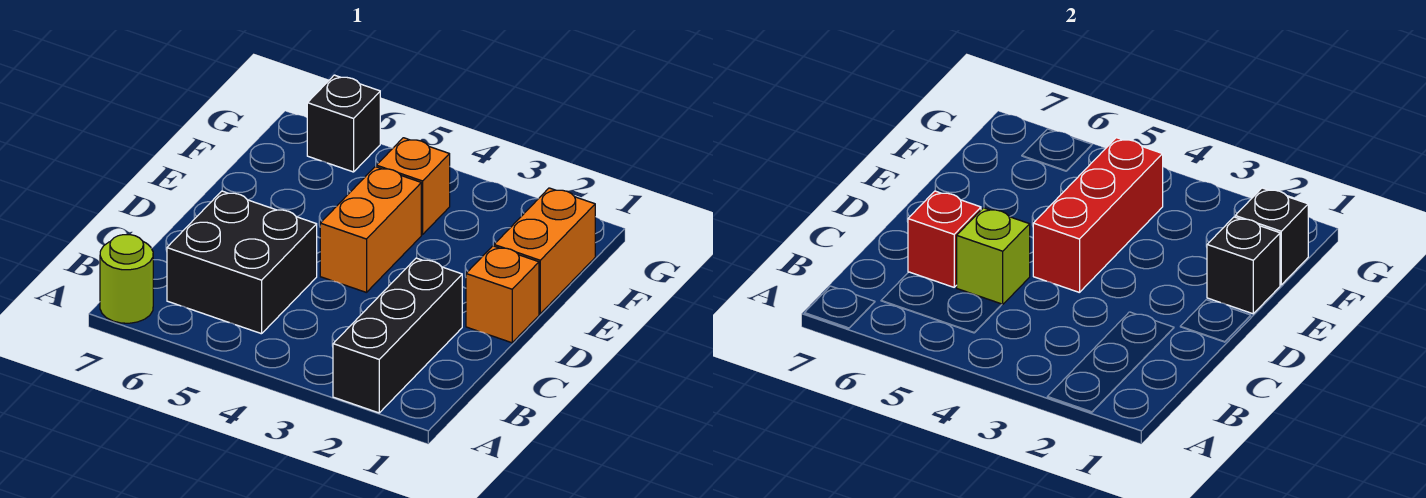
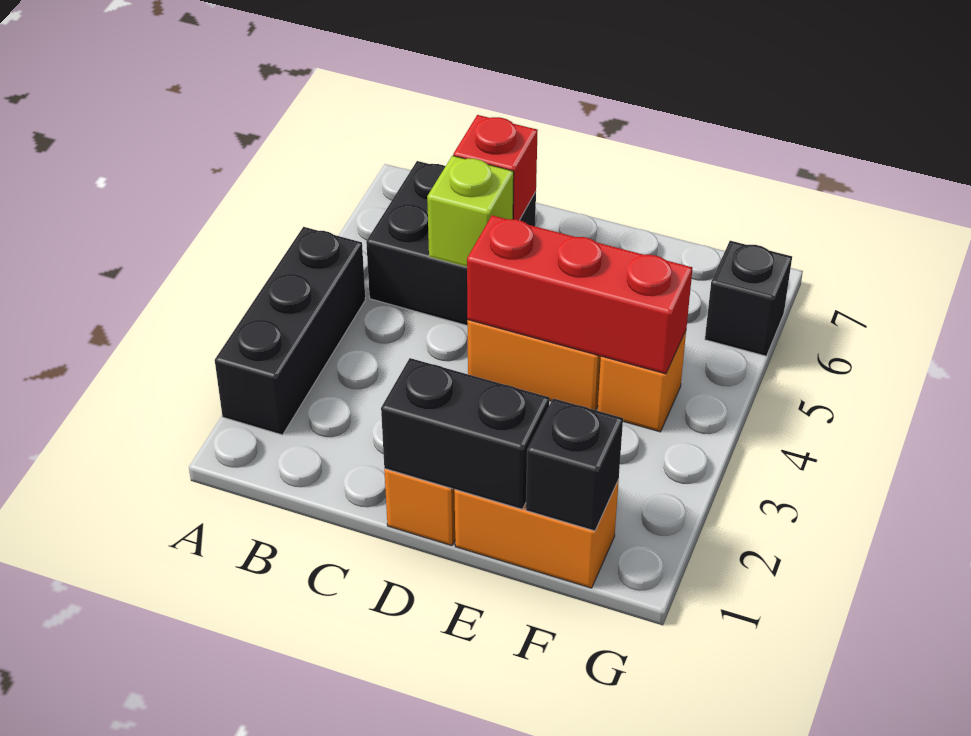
black brick A2:C2 level 1 -> black brick A2:A4 level 1
lime round brick A7 level 1 -> none
black brick E1 level 2 -> black brick D1:E1 level 2

